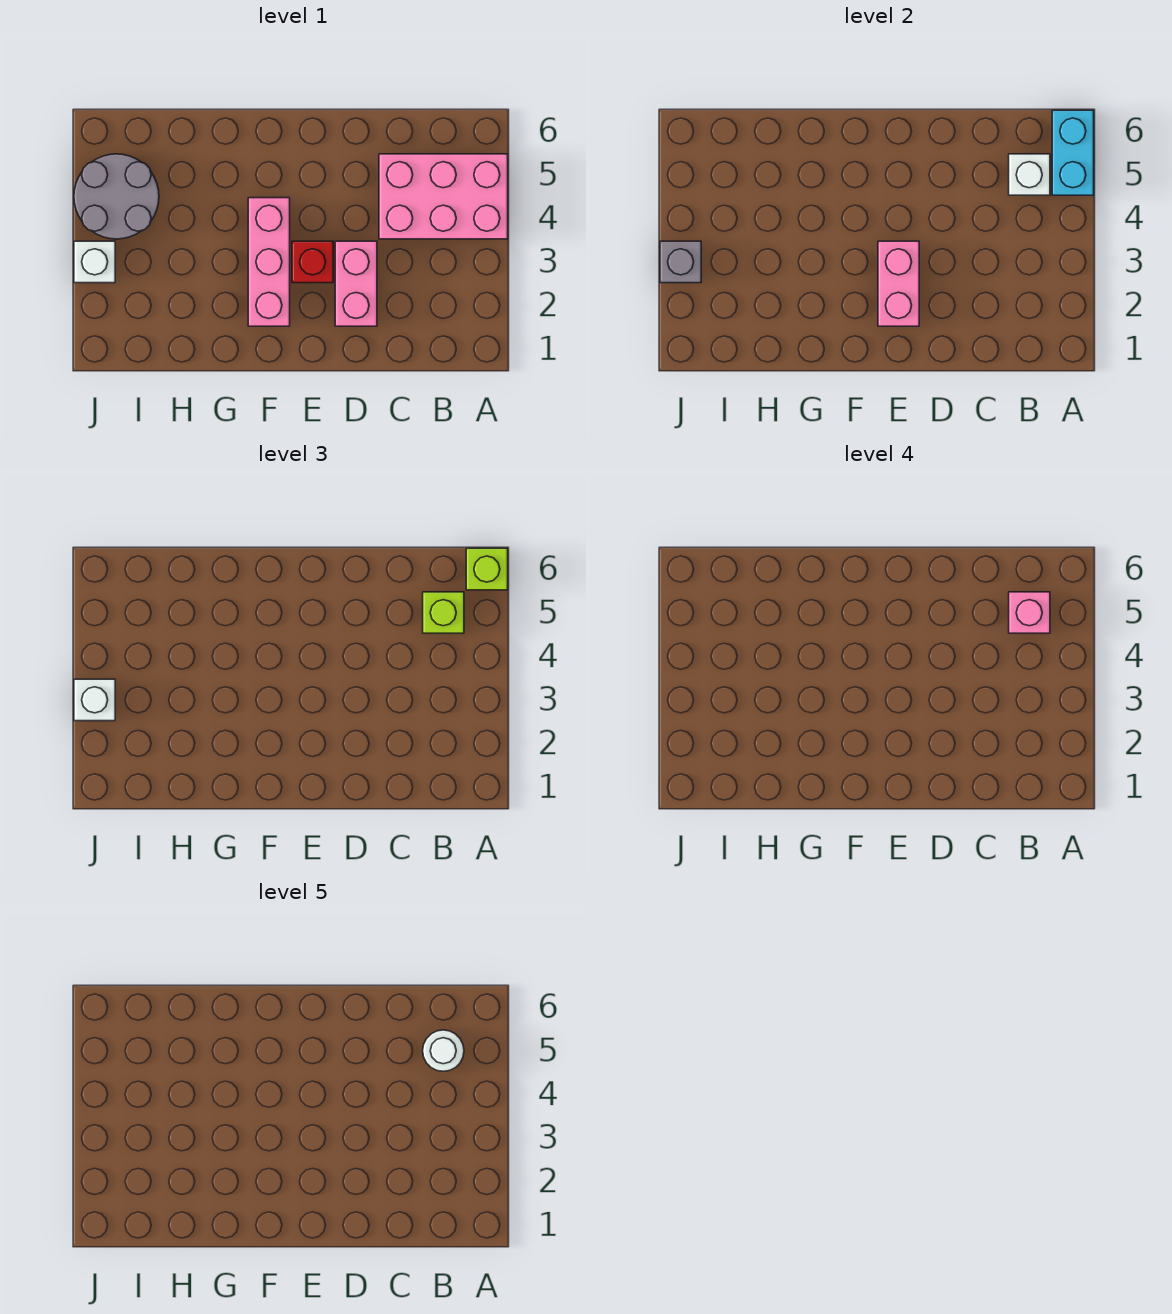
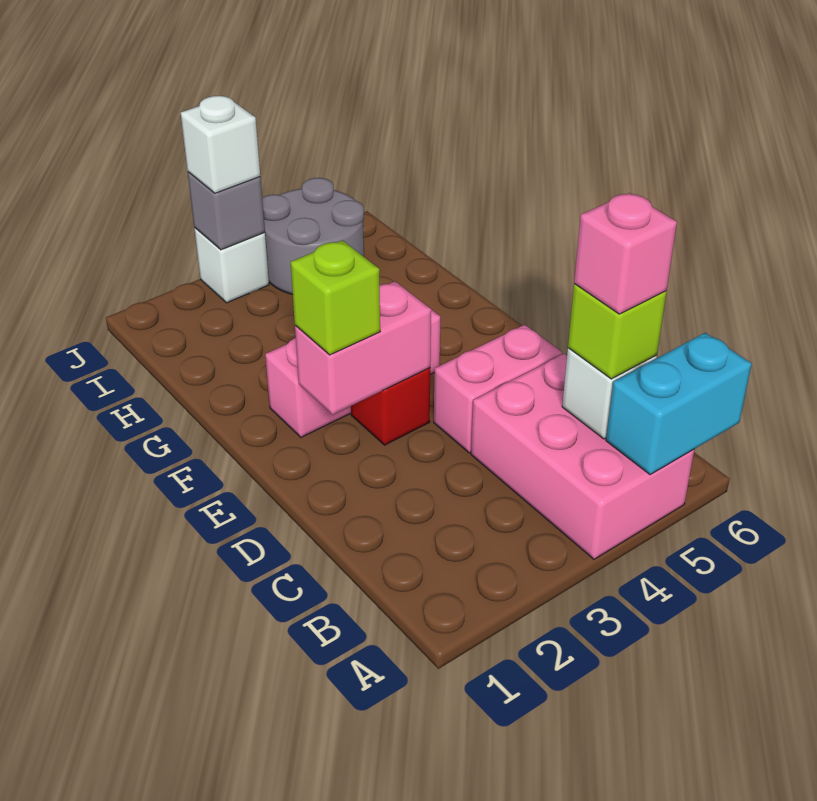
lime brick A6 level 3 -> lime brick E2 level 3
white round brick B5 level 5 -> none
pink brick D2:D3 level 1 -> pink brick D4:D5 level 1

